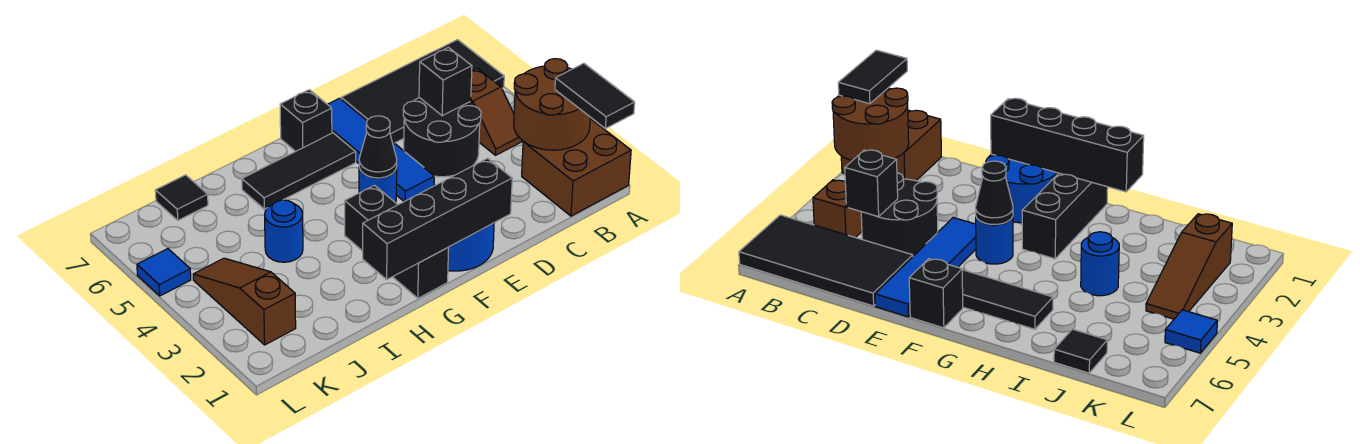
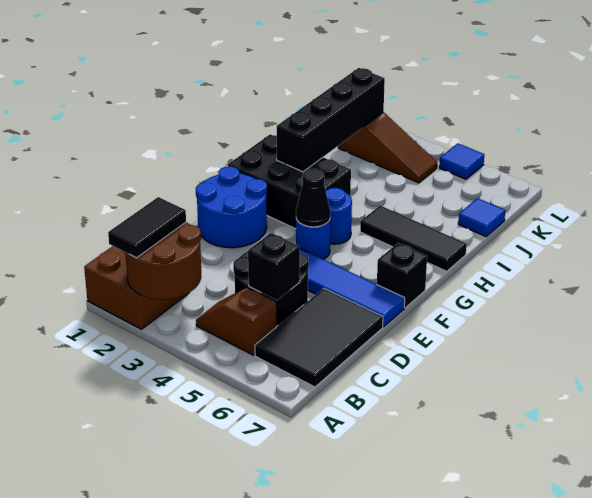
black tile A1:A2 level 3 -> black tile A2:B2 level 3
black tile A6:D7 level 1 -> black tile B6:D7 level 1
black brick E1:H1 level 2 -> black brick H2:K2 level 2
black tile F6:H6 level 1 -> black tile H5:H7 level 1
black brick G1:G3 level 1 -> black brick G1:H3 level 1
blue round brick I4 level 1 -> blue round brick G4 level 1
black tile J7 level 1 -> blue tile J7 level 1

